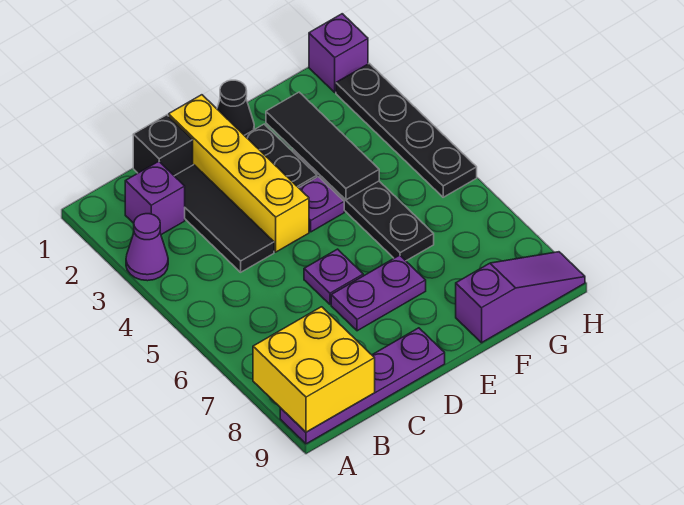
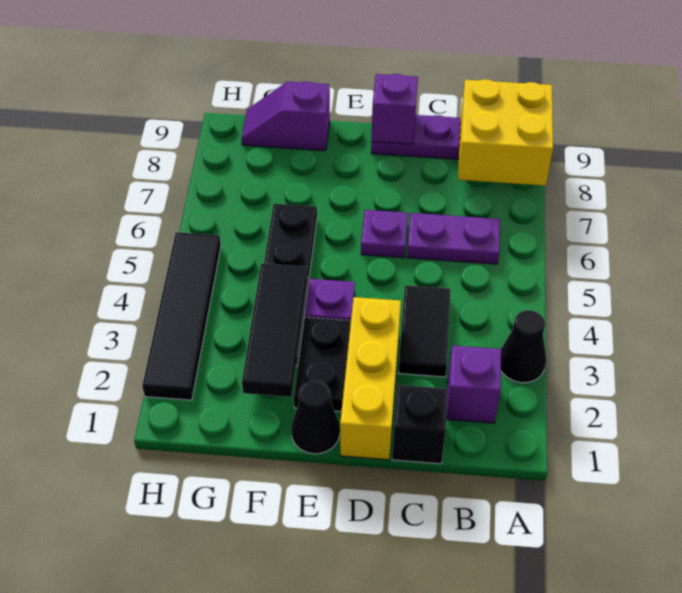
purple cone A3 level 1 -> black cone A3 level 1
black tile C2:C4 level 1 -> black tile C3:C4 level 1
yellow brick D1:D4 level 1 -> yellow brick D1:D3 level 1
purple plate D7:E7 level 1 -> purple plate B6:C6 level 1
purple slope F9:H9 level 1 top F -> purple slope F9:G9 level 1 top F
purple brick H1 level 1 -> purple brick D9 level 2
black plate H2:H5 level 1 -> black tile H2:H5 level 1

